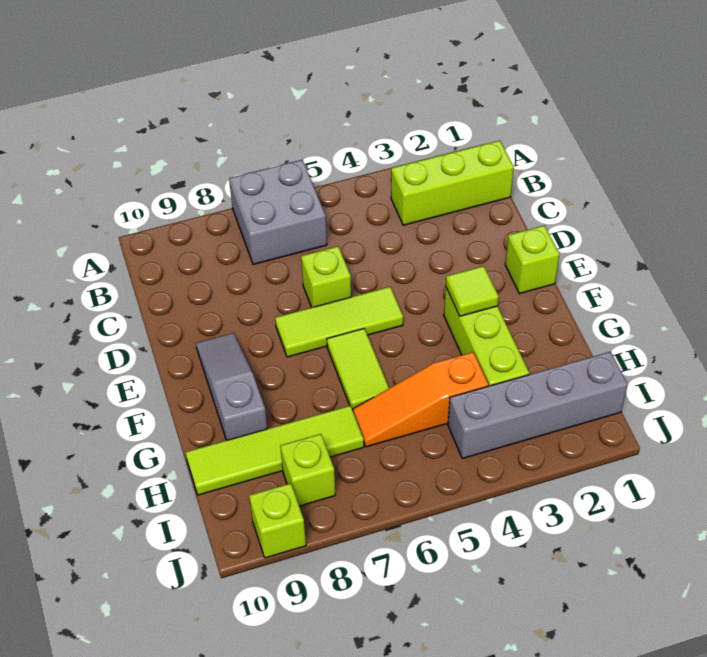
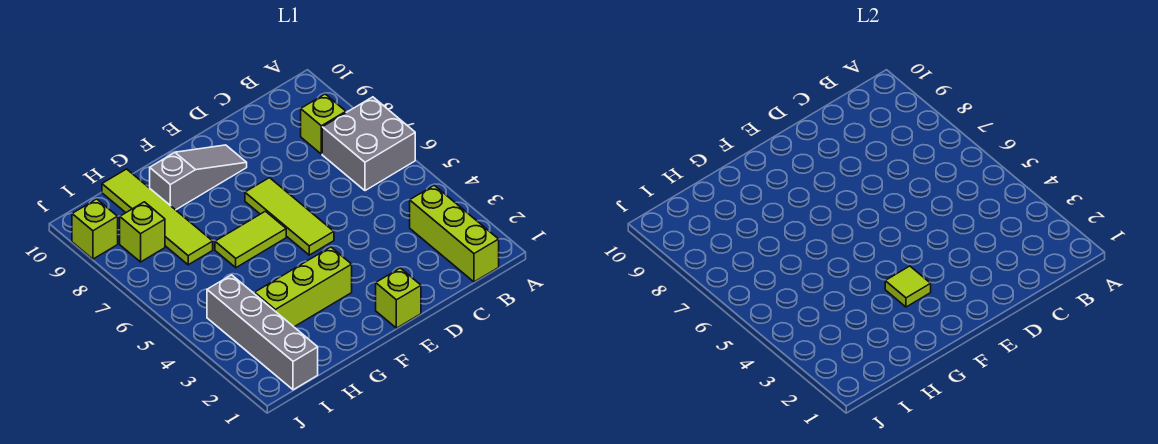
lime brick D6 level 1 -> lime brick B8 level 1
orange slope H4:H6 level 1 top 4 -> none

